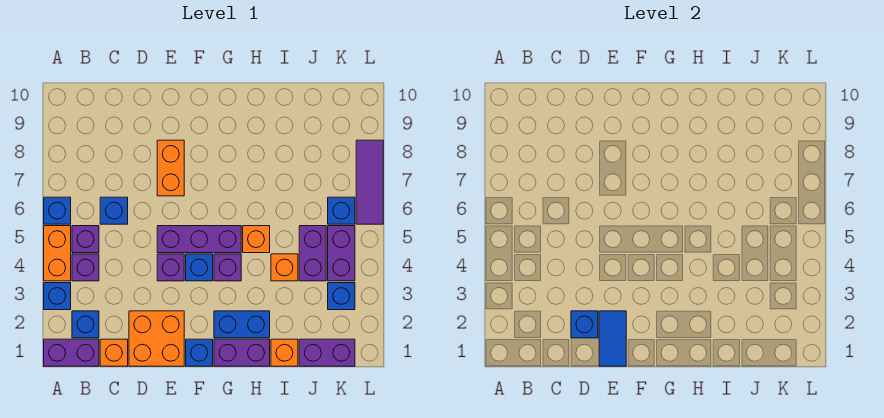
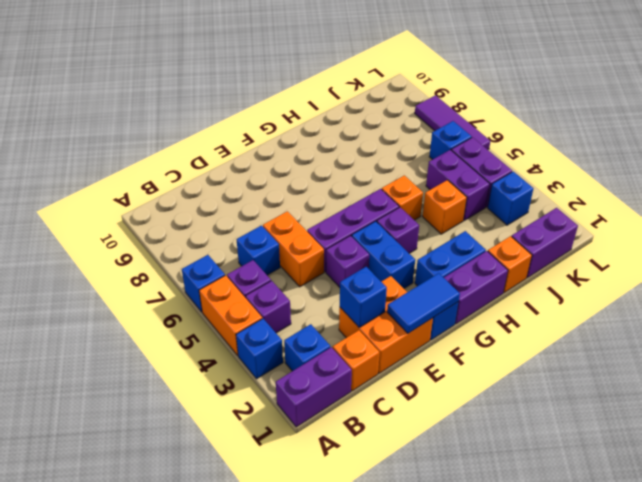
blue tile E1:E2 level 2 -> blue tile E1:F1 level 2
orange brick E7:E8 level 1 -> orange brick D5:D6 level 1
blue brick F4 level 1 -> blue brick F3:F4 level 1

